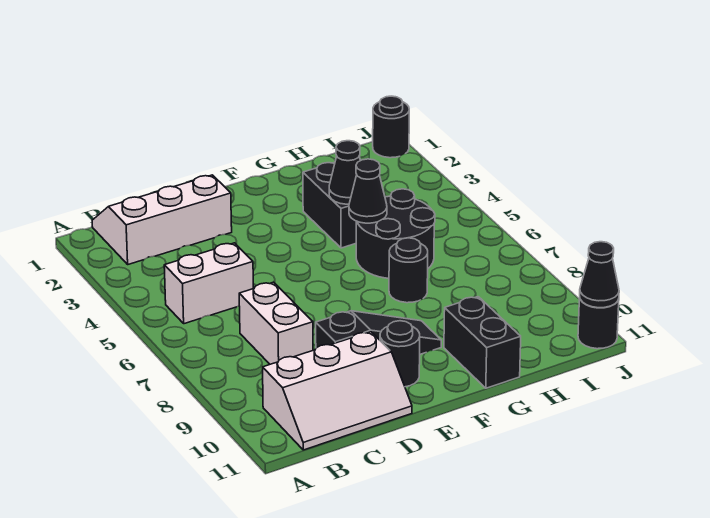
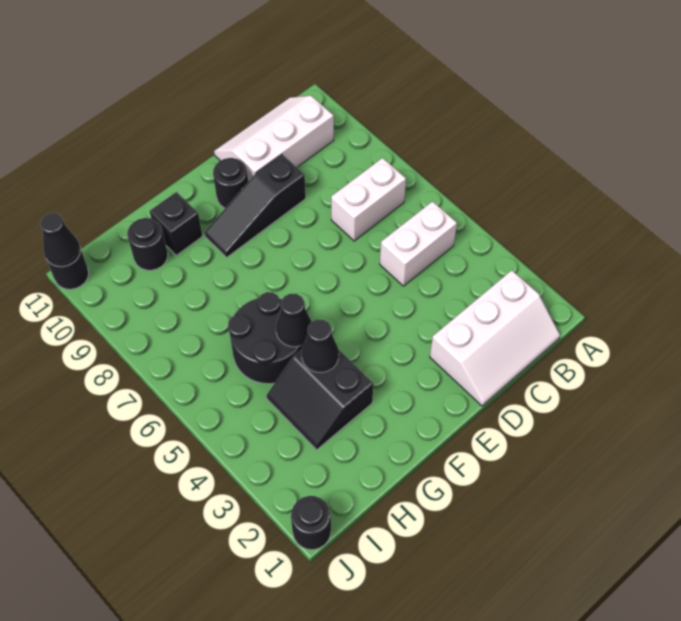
white brick C7:C8 level 1 -> white brick B7:C7 level 1
black round brick G7 level 1 -> black round brick H10 level 1
black brick G10:G11 level 1 -> black brick G10 level 1

